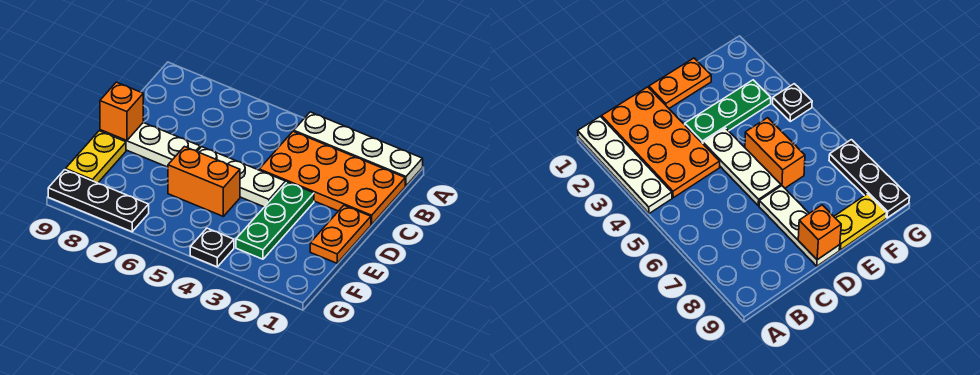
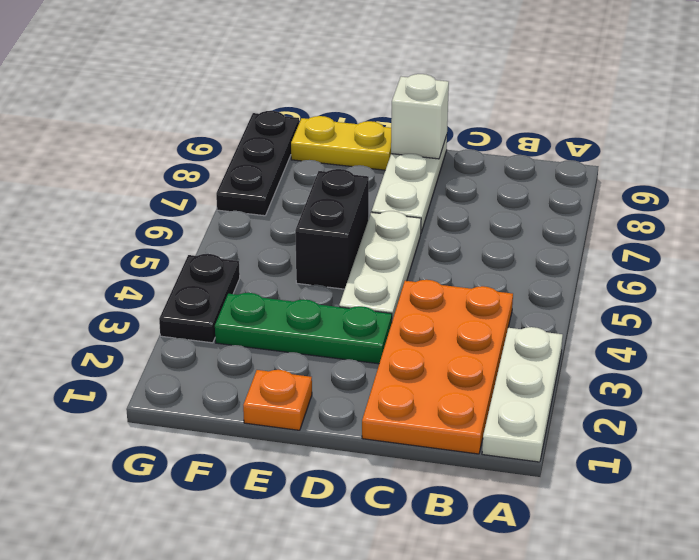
white plate A1:A4 level 1 -> white plate A1:A3 level 1
orange plate D1:E1 level 1 -> orange plate E1 level 1
orange brick D9 level 2 -> white brick D9 level 2
orange brick E5:E6 level 1 -> black brick E5:E6 level 1
black plate G4 level 1 -> black plate G3:G4 level 1

